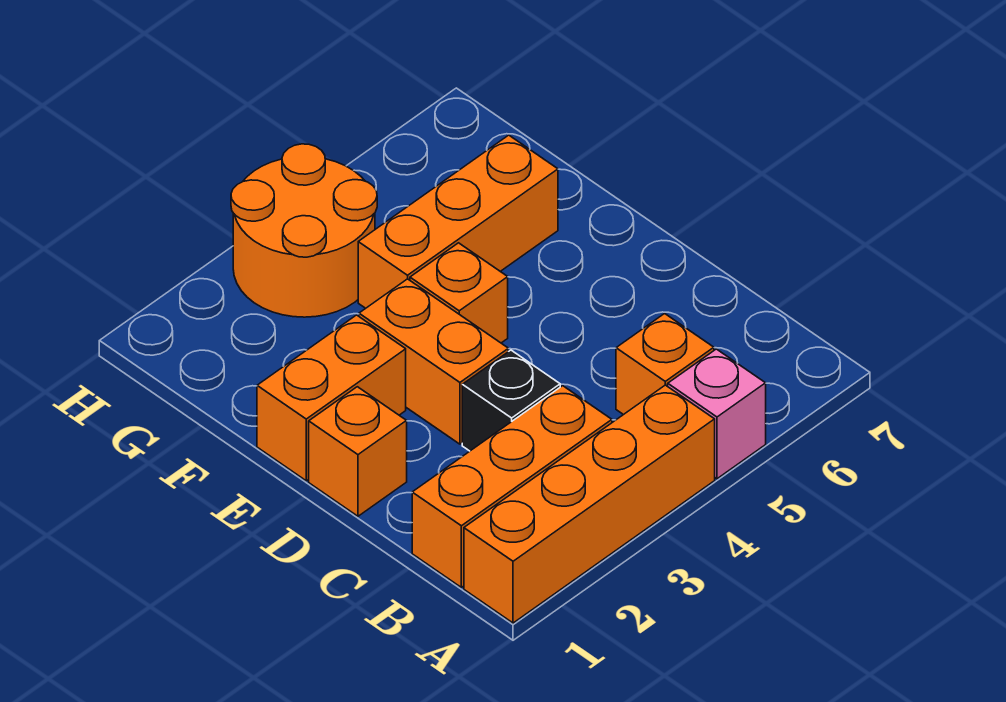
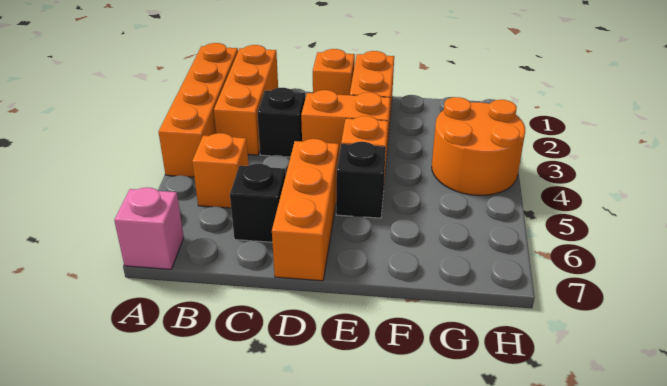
pink brick A5 level 1 -> pink brick A7 level 1
none -> black brick C6 level 1
none -> black brick E5 level 1
orange brick F4:F6 level 1 -> orange brick D5:D7 level 1

